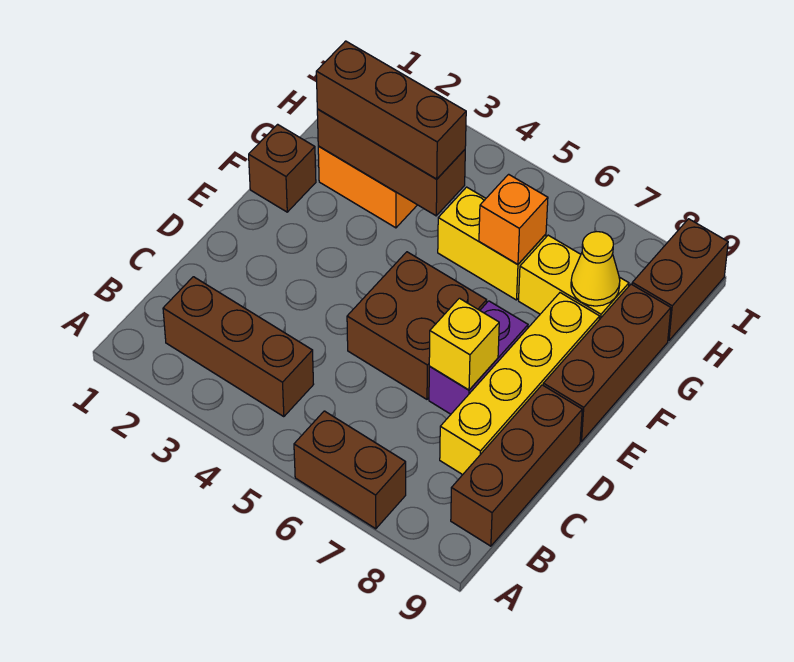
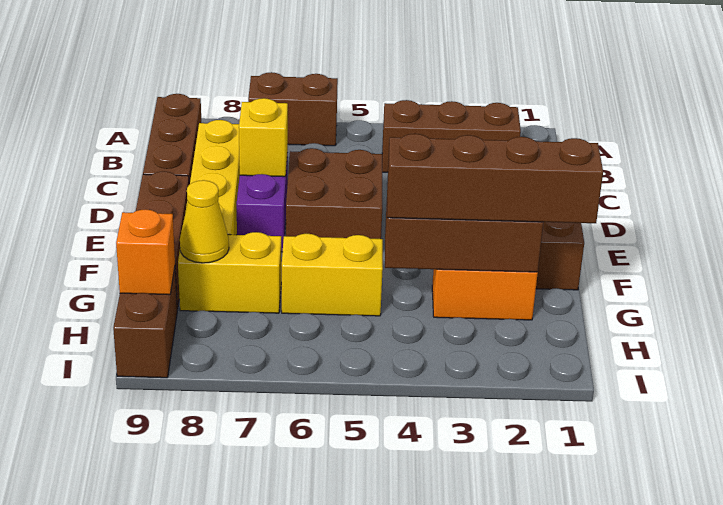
brown brick G2:G4 level 3 -> brown brick G1:G4 level 3
orange brick G6 level 2 -> orange brick H9 level 2

